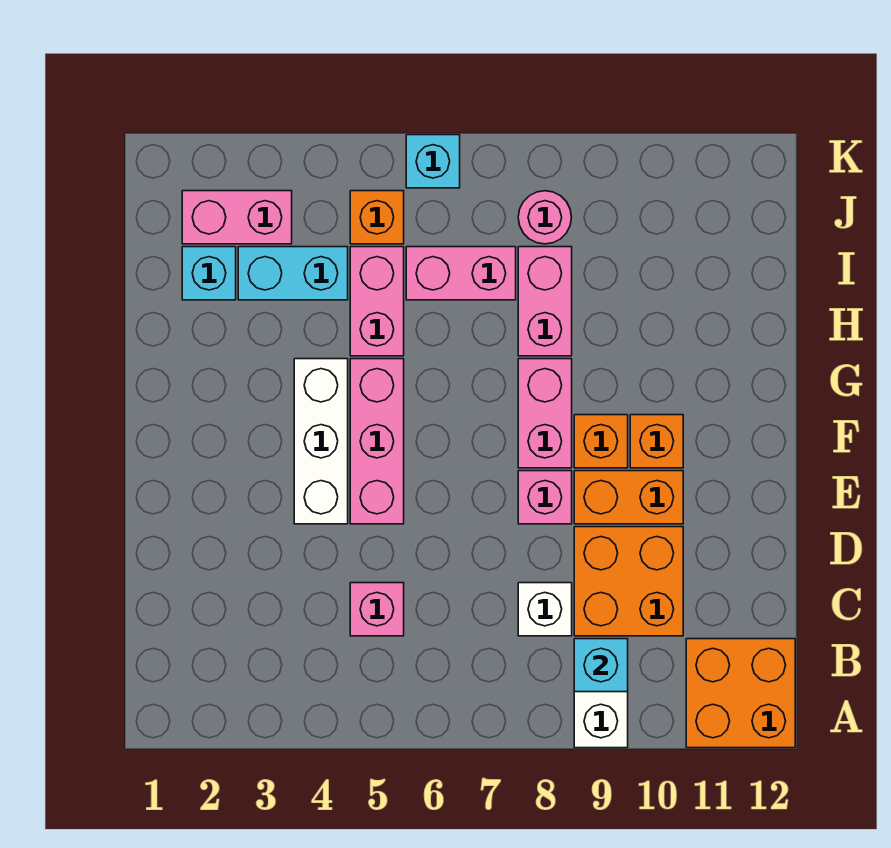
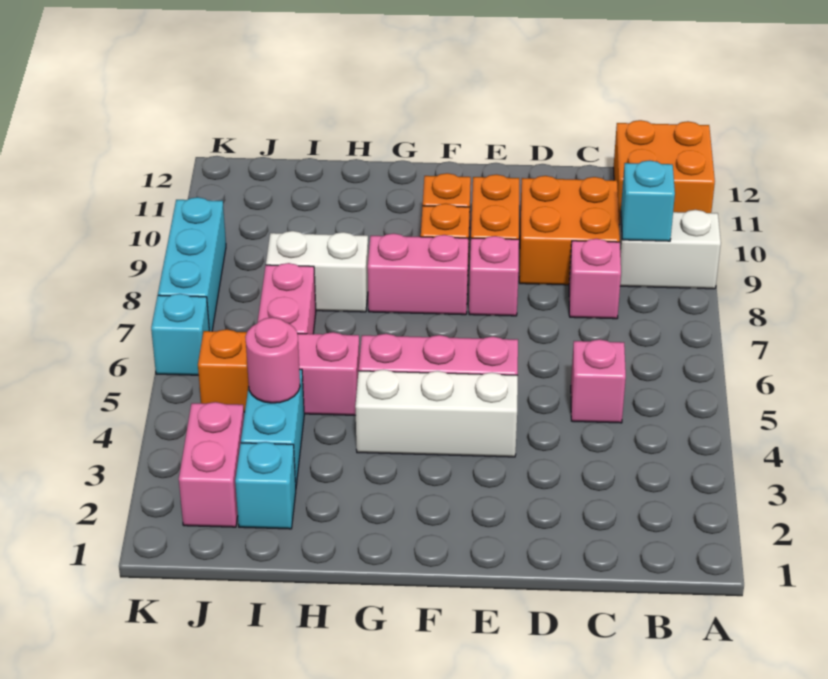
white brick C8 level 1 -> pink brick C8 level 1
pink brick H8:I8 level 1 -> white brick H8:I8 level 1
pink round brick J8 level 1 -> pink round brick I4 level 2
none -> cyan brick K7:K9 level 1

